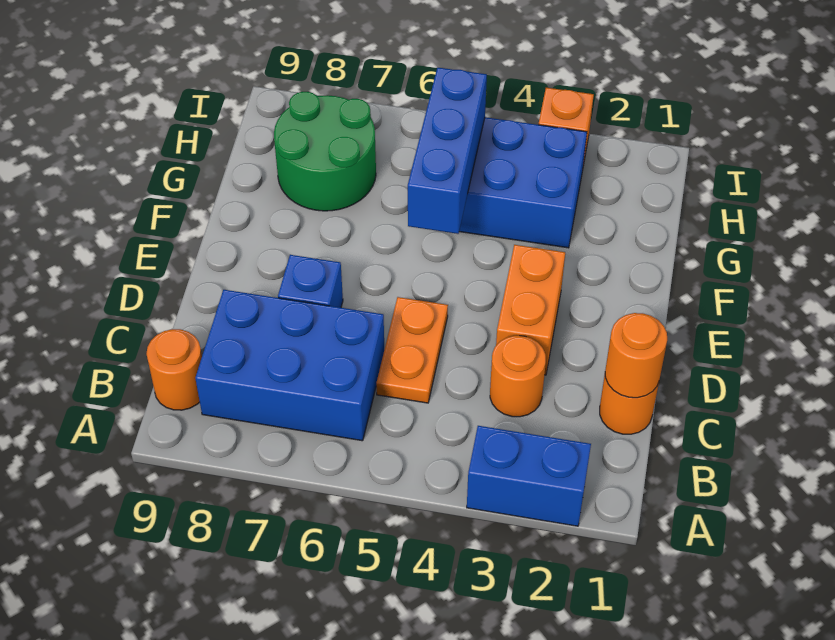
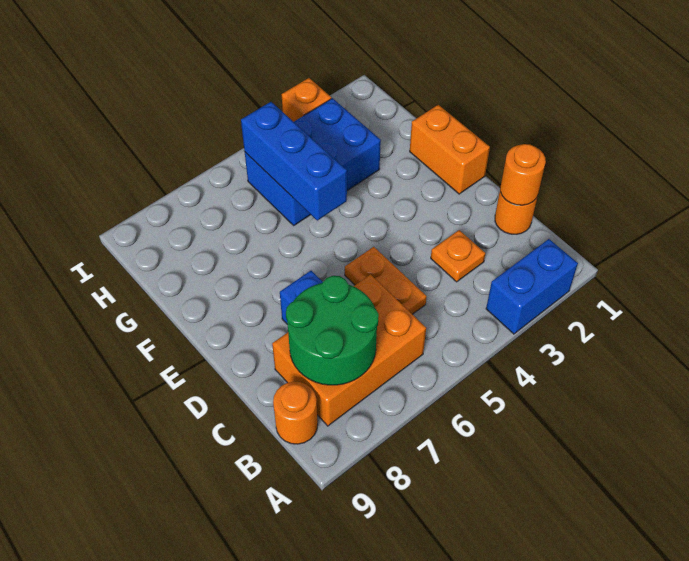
blue brick B6:C8 level 1 -> orange brick B6:C8 level 1
orange round brick C3 level 1 -> orange plate C3 level 1
orange brick D3:E3 level 1 -> orange brick E1:F1 level 1
green round brick G7:H8 level 1 -> green round brick B7:C8 level 2

